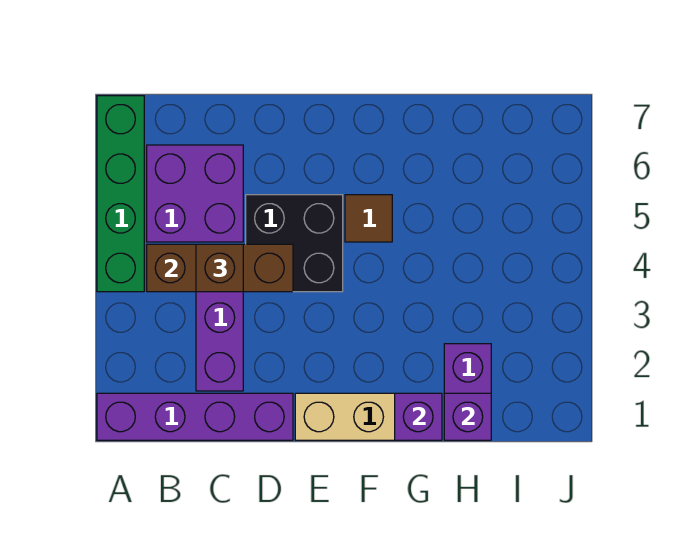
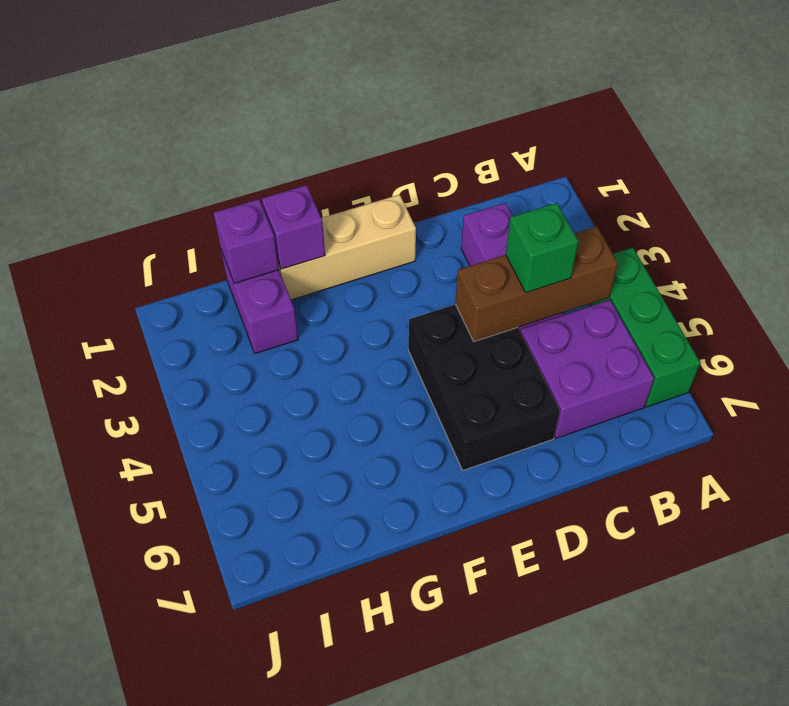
purple brick A1:D1 level 1 -> none
green brick A4:A7 level 1 -> green brick A4:A6 level 1
brown brick C4 level 3 -> green brick C4 level 3
black brick D4:E5 level 1 -> black brick D4:E6 level 1
brown tile F5 level 1 -> none

